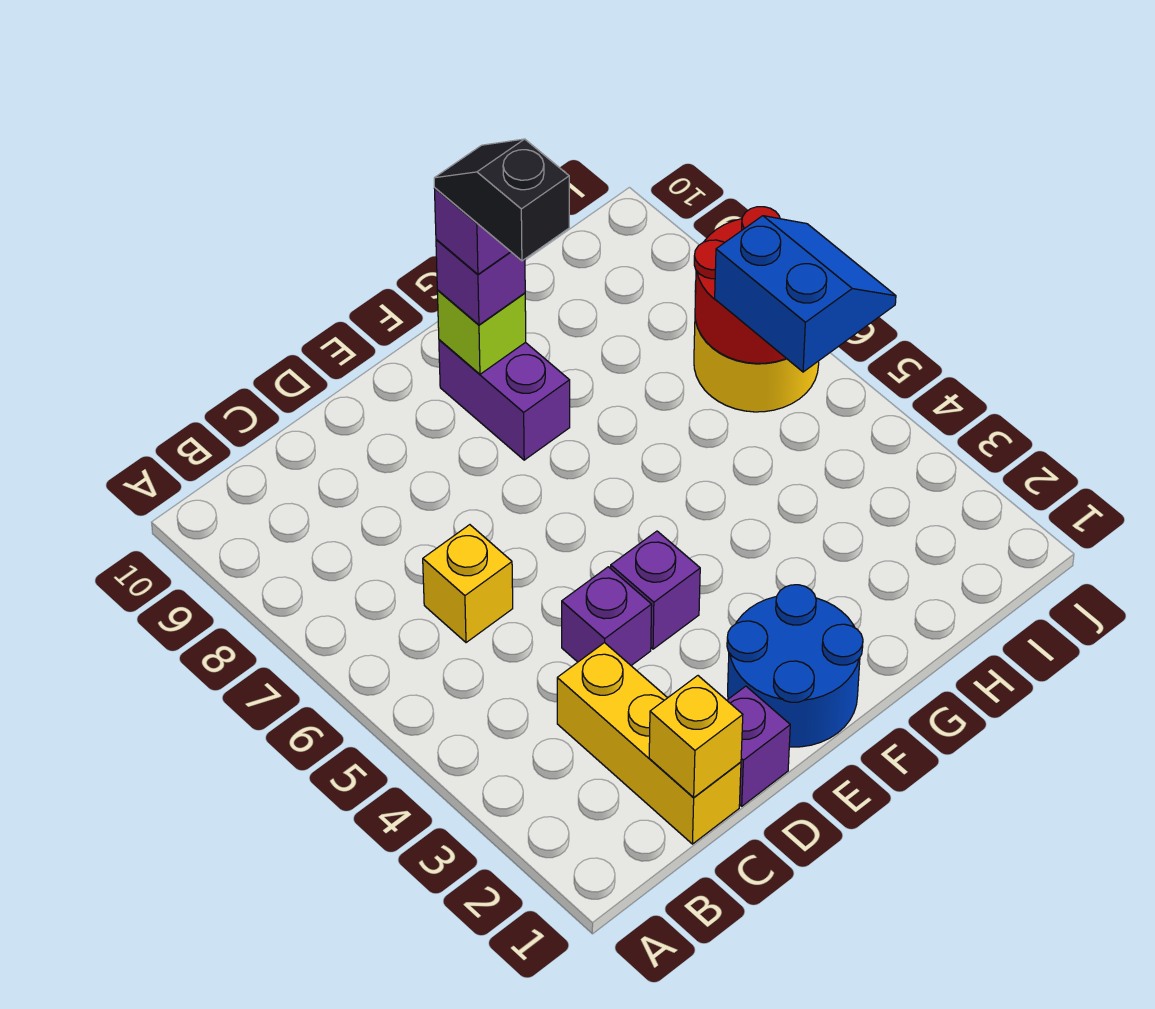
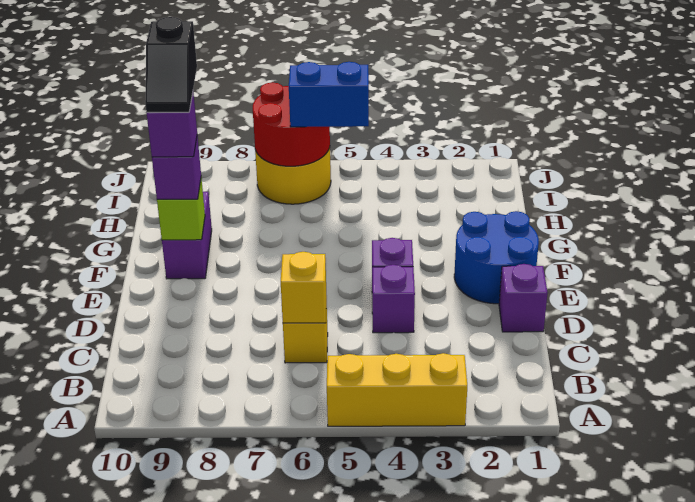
yellow brick C1:C3 level 1 -> yellow brick A3:A5 level 1
yellow brick C1 level 2 -> yellow brick C6 level 2
purple brick F8:F9 level 1 -> purple brick F9:G9 level 1
black slope F8:F9 level 5 top 8 -> black slope F9:G9 level 5 top G

